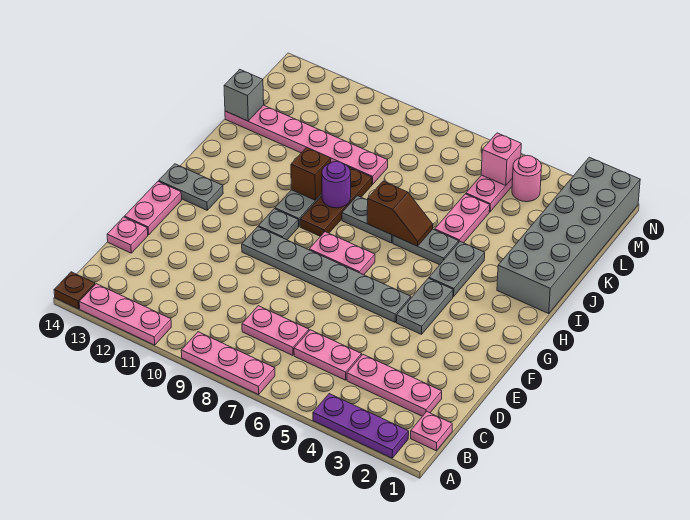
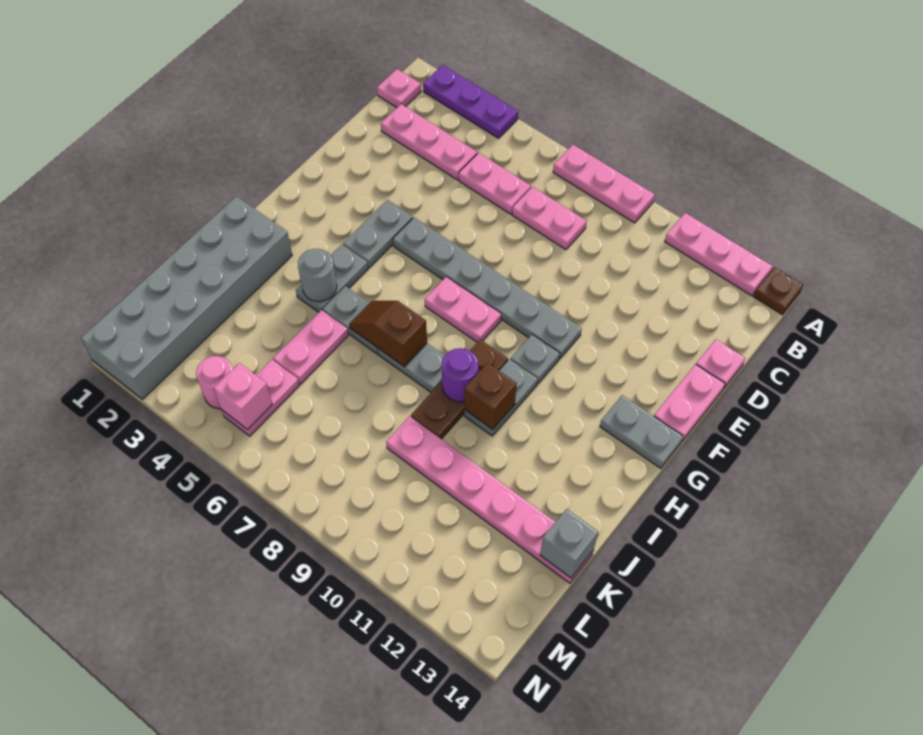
none -> grey round brick I4 level 2

